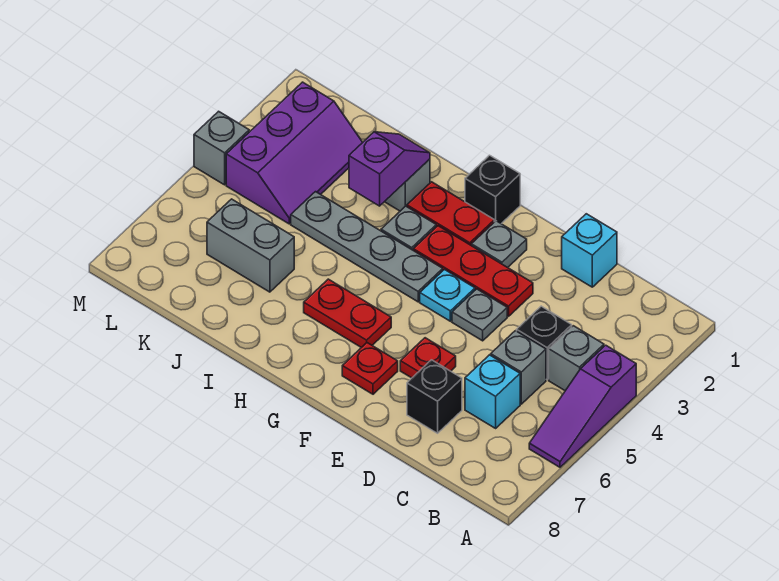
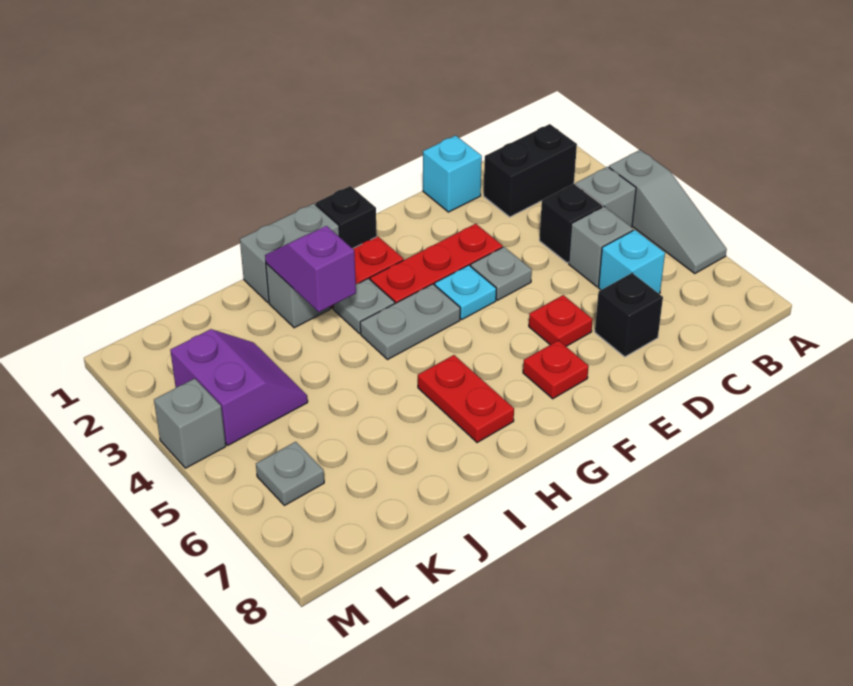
purple slope A4:A6 level 1 top 4 -> grey slope A4:A6 level 1 top 4
none -> black brick B2:C2 level 1
grey plate F2 level 1 -> grey plate L6 level 1
grey plate G4:J4 level 1 -> grey plate G4:H4 level 1
red plate G6:H6 level 1 -> red plate H6:H7 level 1
grey brick J6:K6 level 1 -> grey brick H1:I1 level 1
purple slope K2:L4 level 1 top L -> purple slope K3:L4 level 1 top L

